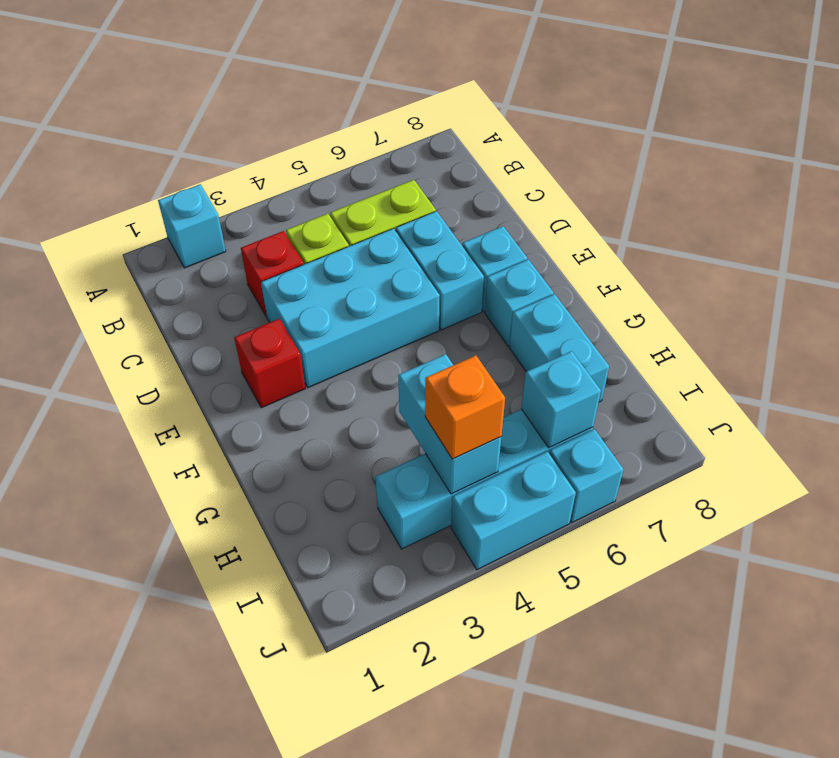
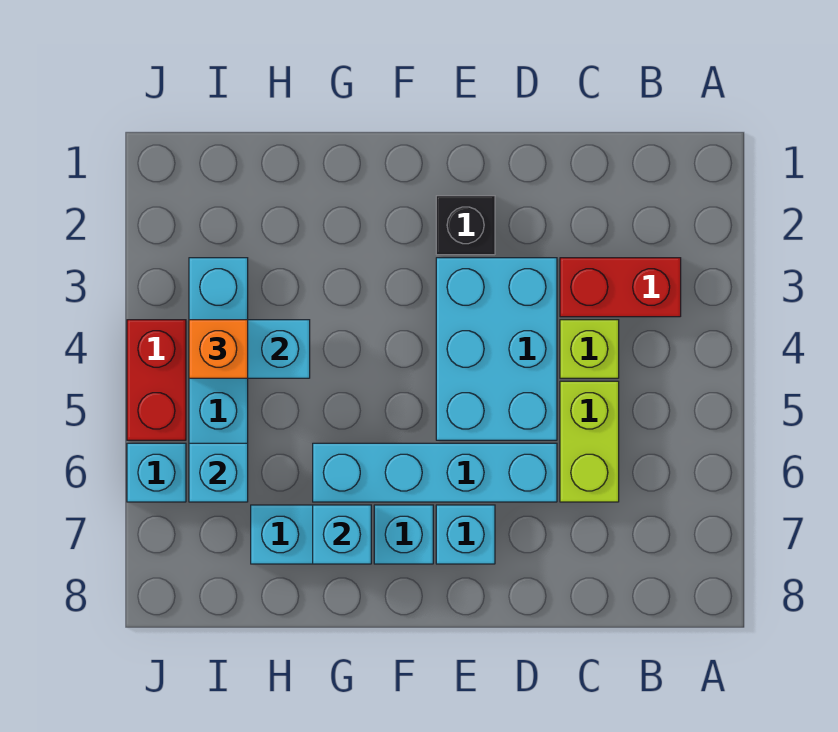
cyan brick A2 level 1 -> cyan brick G7 level 2
red brick C3 level 1 -> red brick B3:C3 level 1
cyan brick D6:E6 level 1 -> cyan brick D6:G6 level 1
red brick E2 level 1 -> black brick E2 level 1
cyan brick J4:J5 level 1 -> red brick J4:J5 level 1

